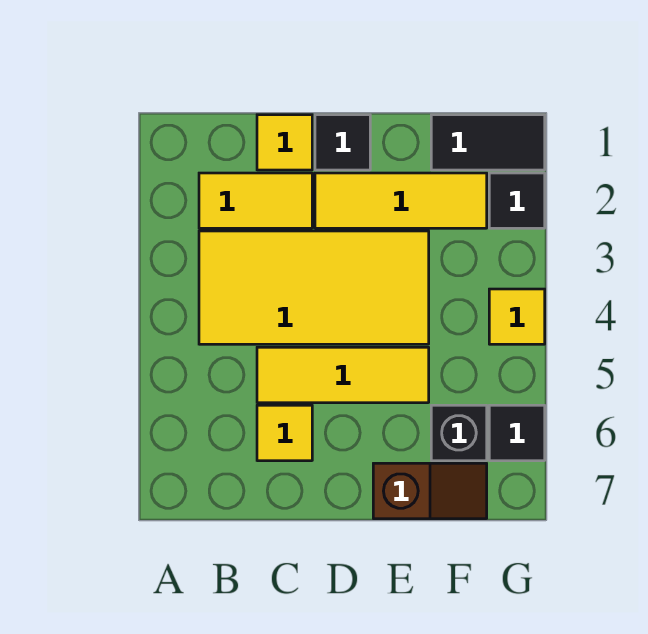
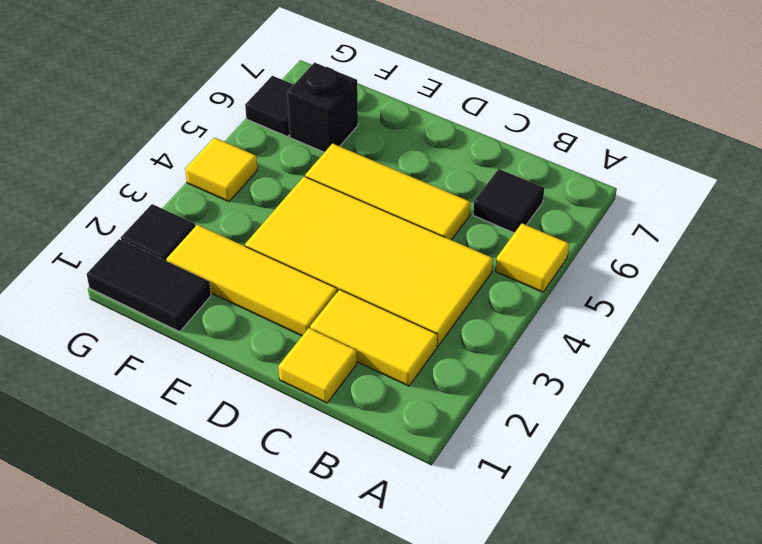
yellow tile C6 level 1 -> yellow tile A5 level 1
black tile D1 level 1 -> black tile B6 level 1
brown slope E7:F7 level 1 top E -> none

